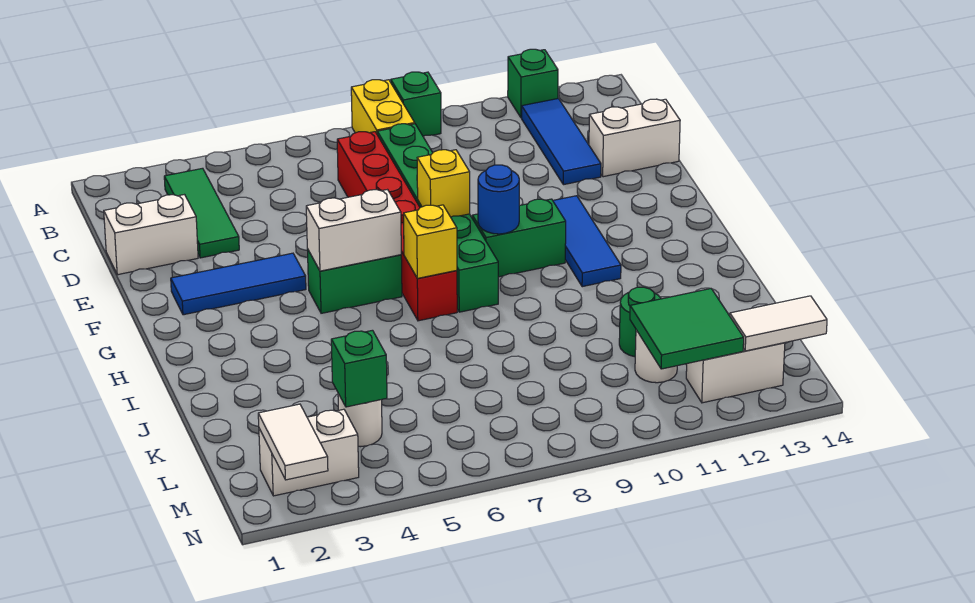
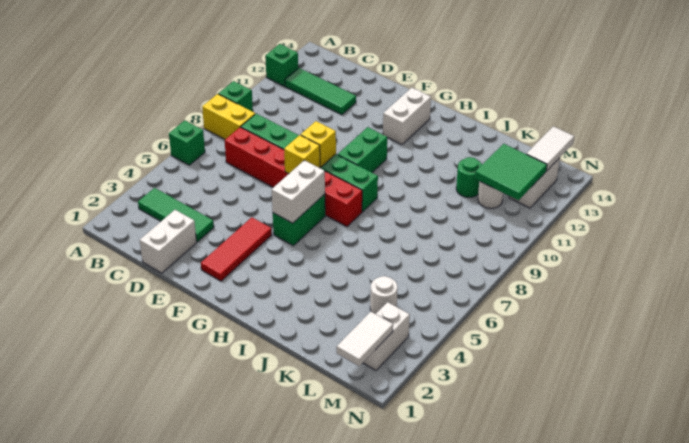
blue tile B12:D12 level 1 -> green tile B12:D12 level 1
white brick D13:D14 level 1 -> white brick G12:G13 level 1
blue tile F2:F4 level 1 -> red tile F2:F4 level 1
blue tile F11:H11 level 1 -> none
blue round brick G9 level 2 -> none
yellow brick H7 level 2 -> yellow brick F7 level 2
green brick L4 level 2 -> green brick A6 level 1
white tile M2:N2 level 2 -> white tile M1:M2 level 2

